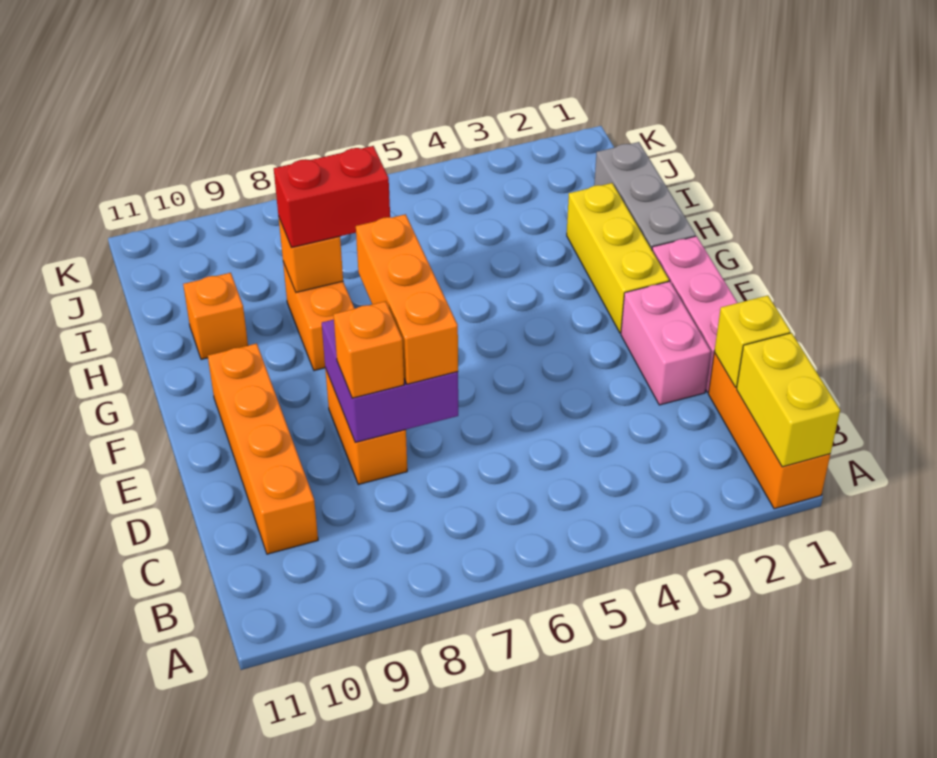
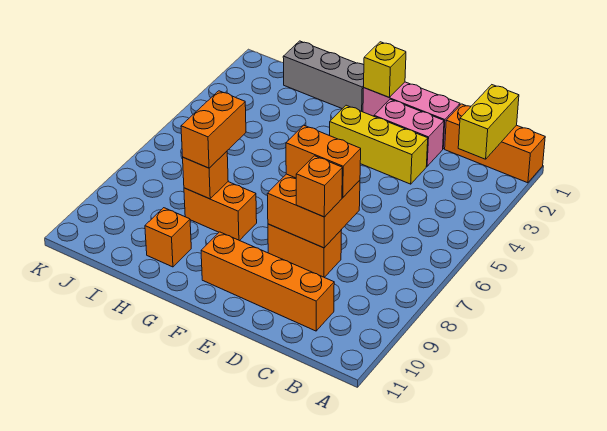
yellow brick A1:B1 level 2 -> yellow brick B1:B2 level 2
yellow brick C1 level 2 -> yellow brick F1 level 2
purple brick D7:E8 level 2 -> orange brick D7:E8 level 2
orange brick D7:F7 level 3 -> orange brick D7:E7 level 3
yellow brick F2:H2 level 1 -> yellow brick D3:F3 level 1
red brick H7:H8 level 3 -> orange brick H7:H8 level 3

